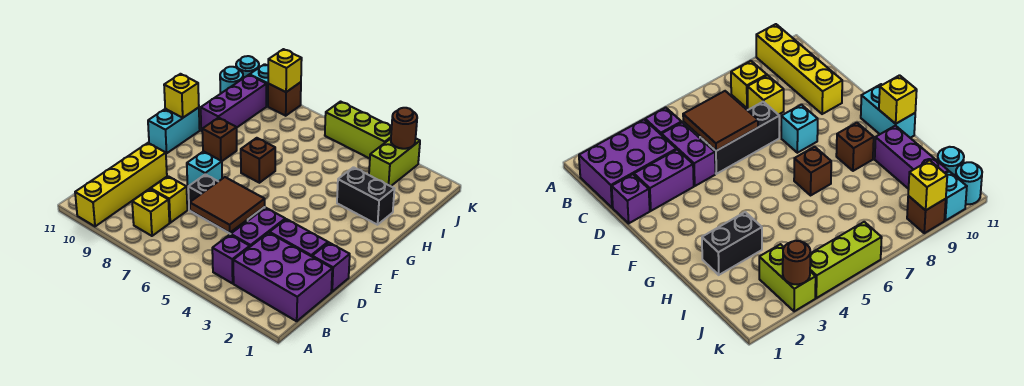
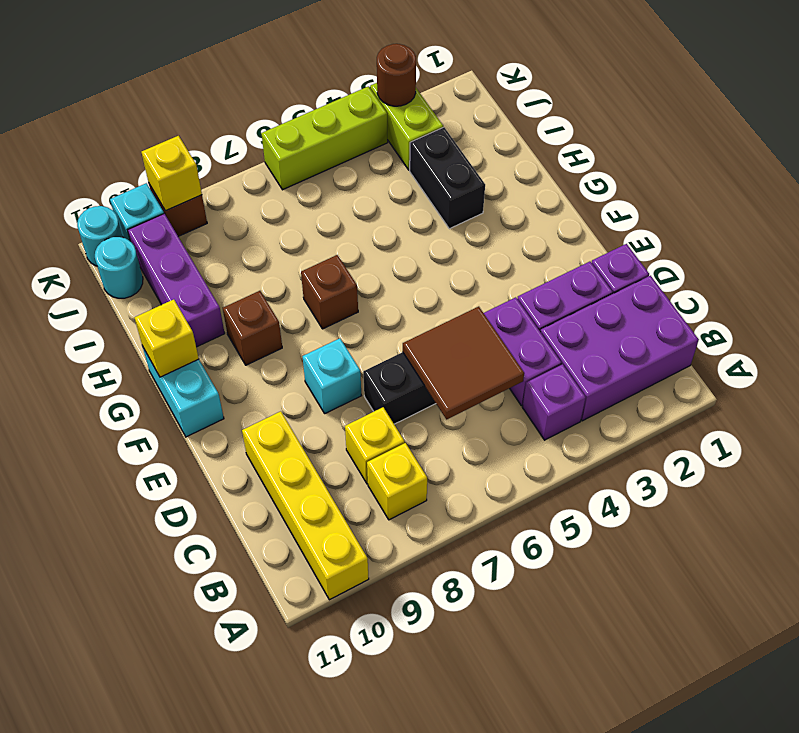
black brick H2:H3 level 1 -> black brick H3:I3 level 1

